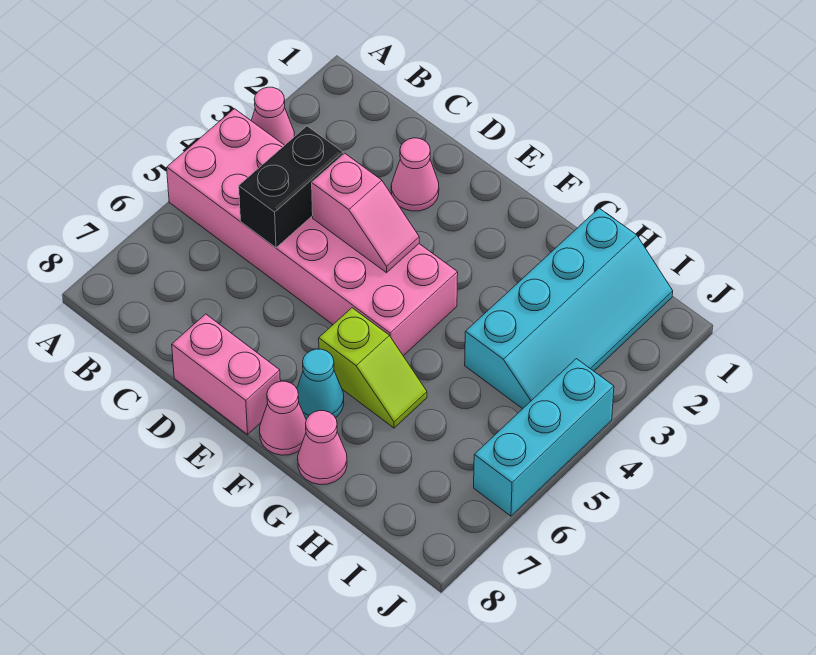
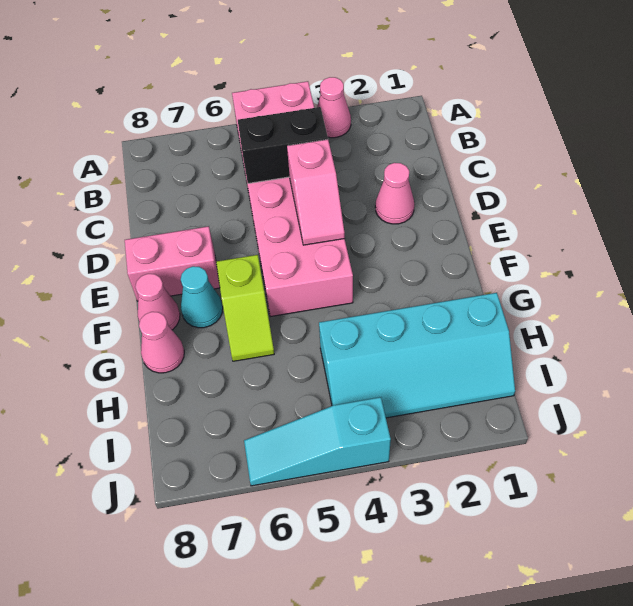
pink brick D8:E8 level 1 -> pink brick E7:E8 level 1
cyan brick J4:J6 level 1 -> cyan slope J4:J6 level 1 top 4

